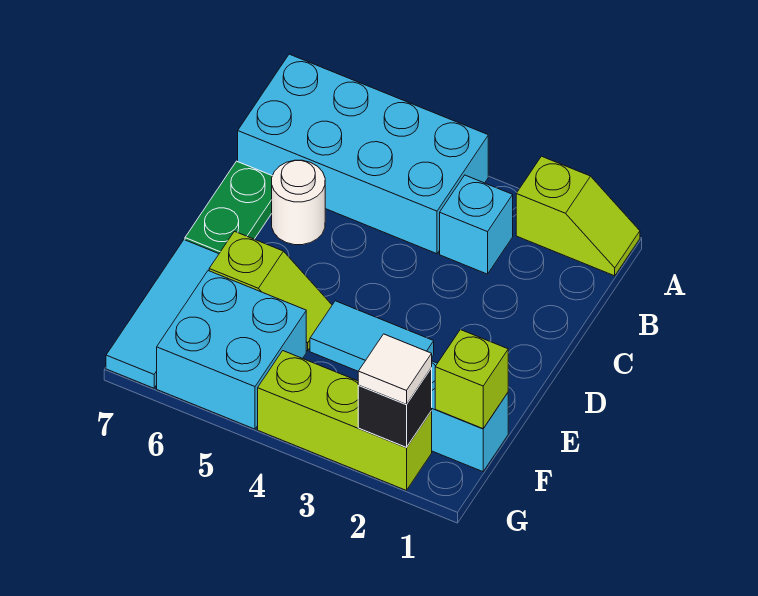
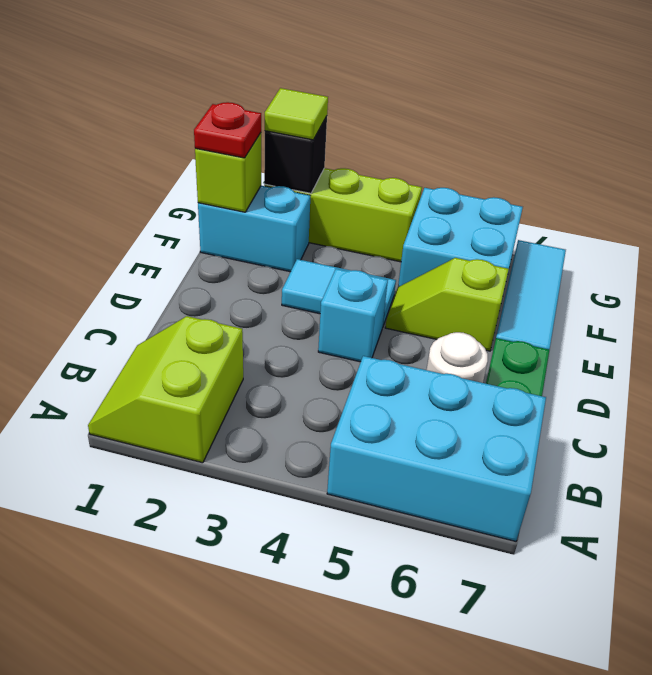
lime slope A1:A2 level 1 top 2 -> lime slope A1:B2 level 1 top 2
cyan brick A4:B7 level 1 -> cyan brick A5:B7 level 1
cyan brick B3 level 1 -> cyan brick D4 level 1
none -> red plate F1 level 3
white tile G2 level 3 -> lime tile G2 level 3

